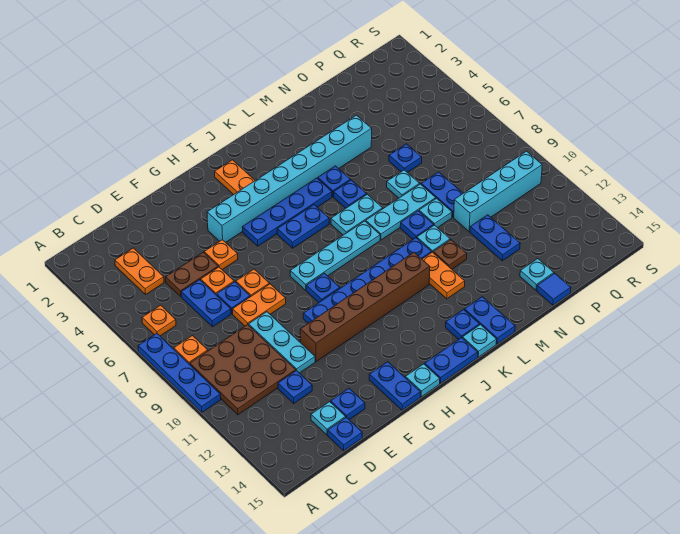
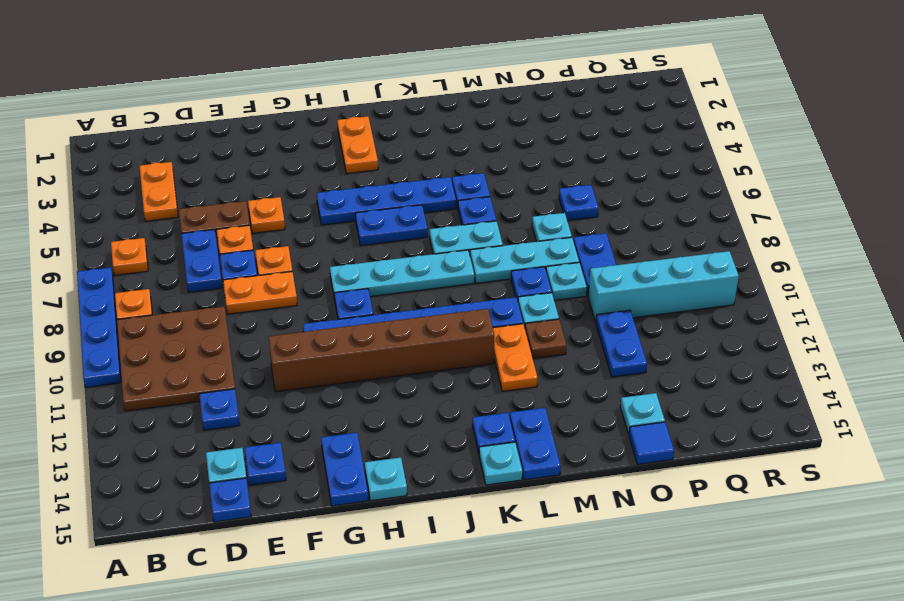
cyan plate E9:E11 level 1 -> none
cyan brick G4:N4 level 1 -> none
blue plate I15:J15 level 1 -> none

